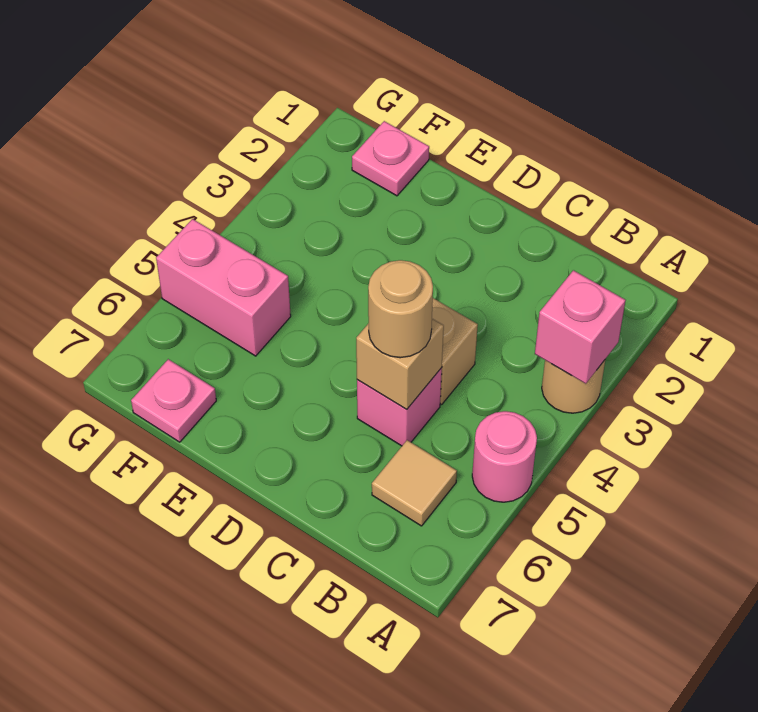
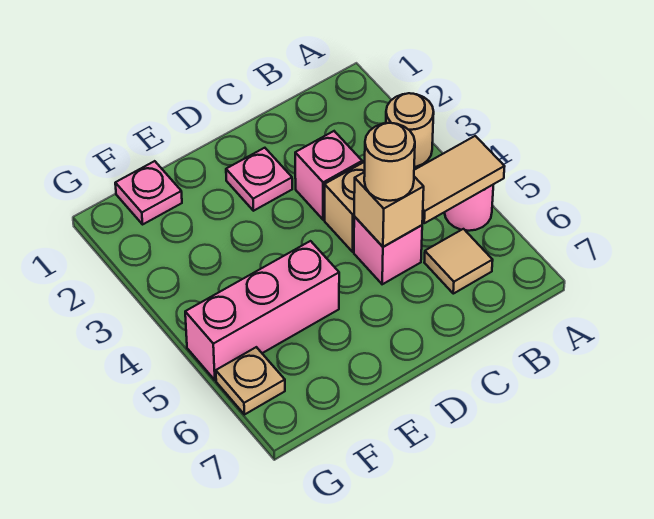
pink brick A3 level 2 -> pink brick C3 level 1
none -> tan tile A5:B5 level 2
pink brick F5:G5 level 1 -> pink brick E5:G5 level 1
pink plate F7 level 1 -> pink plate D2 level 1
none -> tan plate G6 level 1

